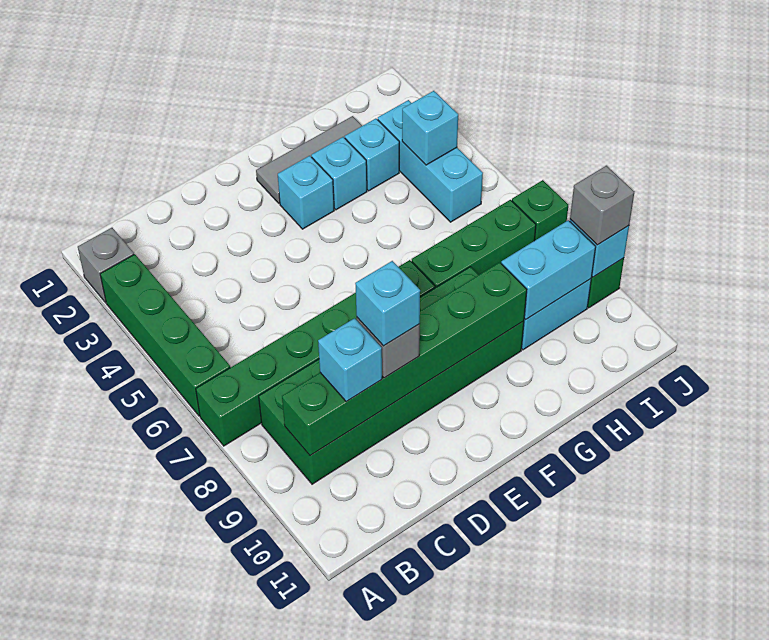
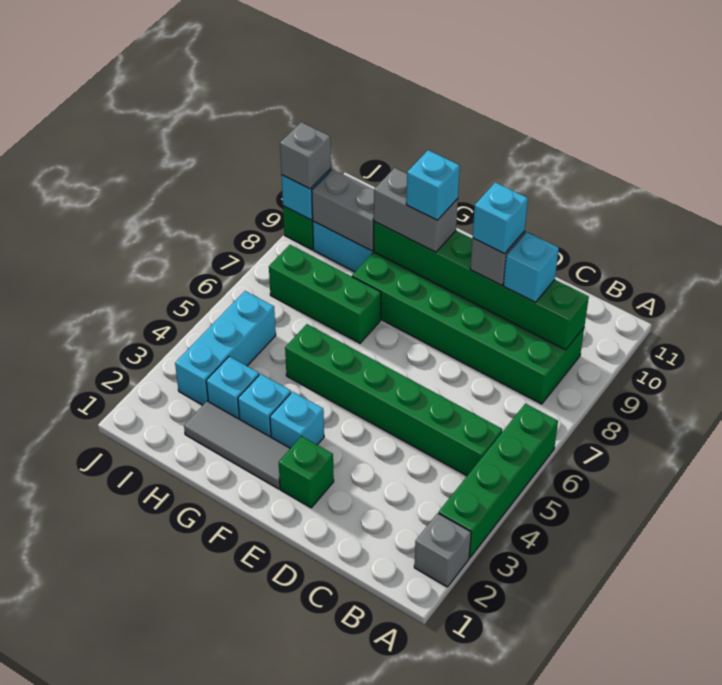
green brick A7:F7 level 1 -> green brick B5:G5 level 1
none -> grey brick F9:G9 level 3
cyan brick H9:I9 level 2 -> grey brick H9:I9 level 2
cyan brick I4 level 2 -> cyan brick F9 level 4
green brick J7 level 1 -> green brick E2 level 1

